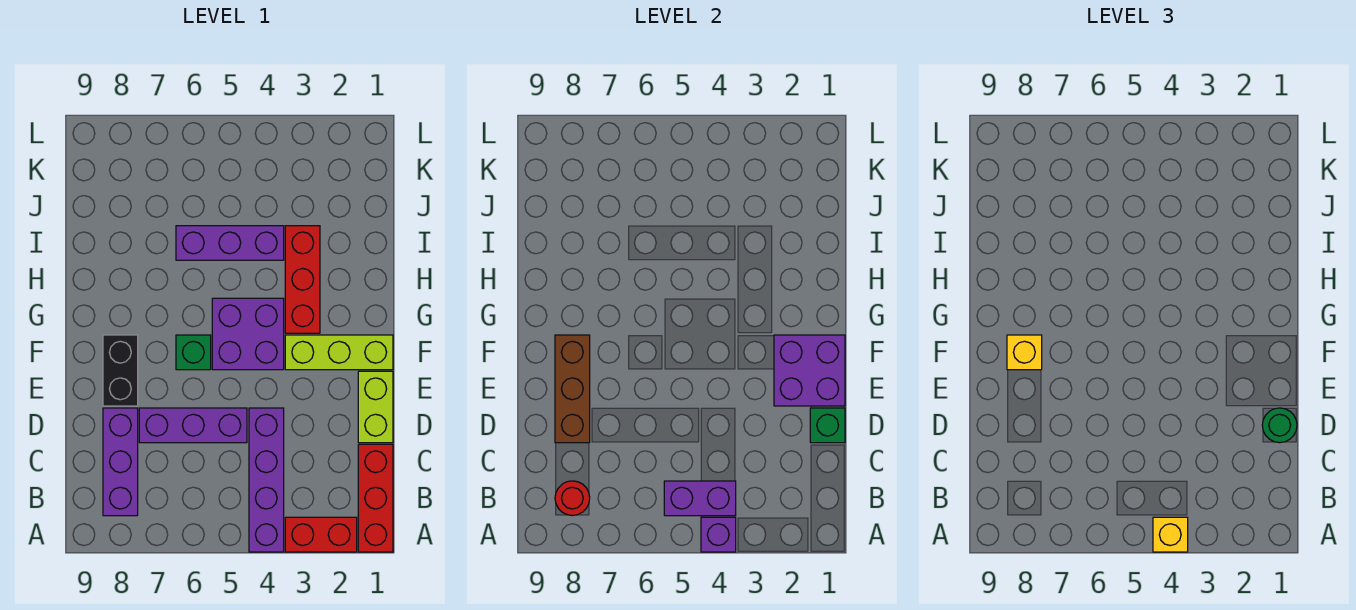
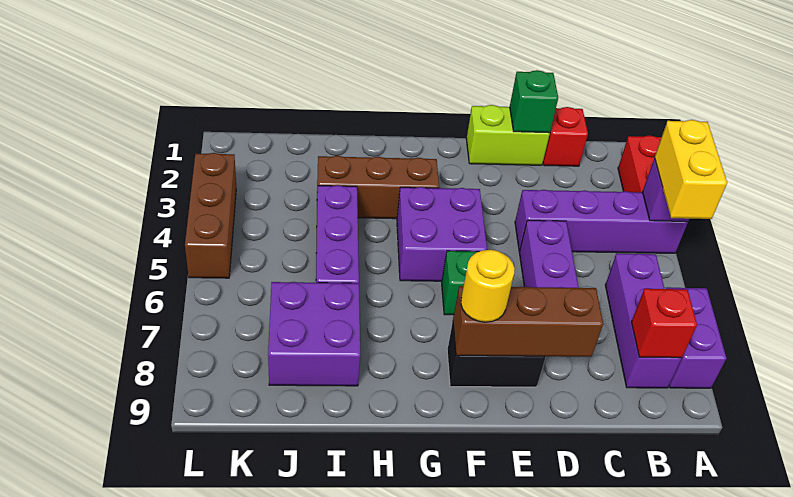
red brick A1:C1 level 1 -> red brick C1 level 1
yellow brick A4 level 3 -> yellow brick A4:A5 level 3
purple brick B4:B5 level 2 -> purple brick A7:A8 level 1
purple brick B8:D8 level 1 -> purple brick B6:B8 level 1
red round brick B8 level 2 -> red brick B8 level 2
green round brick D1 level 3 -> none
purple brick E1:F2 level 2 -> purple brick I7:J8 level 1
lime brick F1:F3 level 1 -> none
yellow brick F8 level 3 -> yellow round brick F8 level 3
red brick G3:I3 level 1 -> brown brick G3:I3 level 1
none -> brown brick L3:L5 level 1

